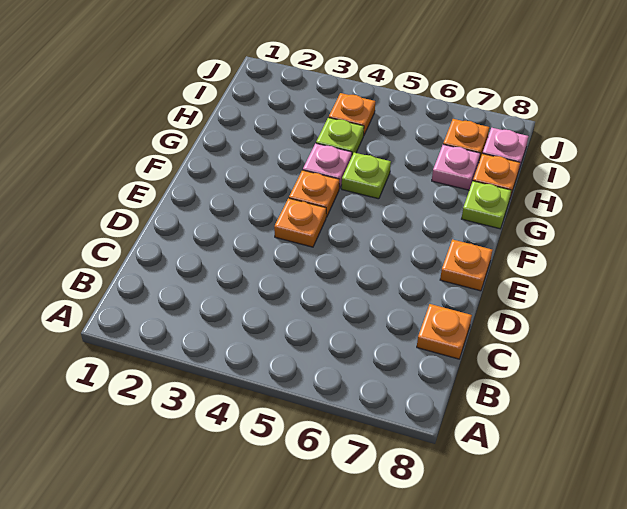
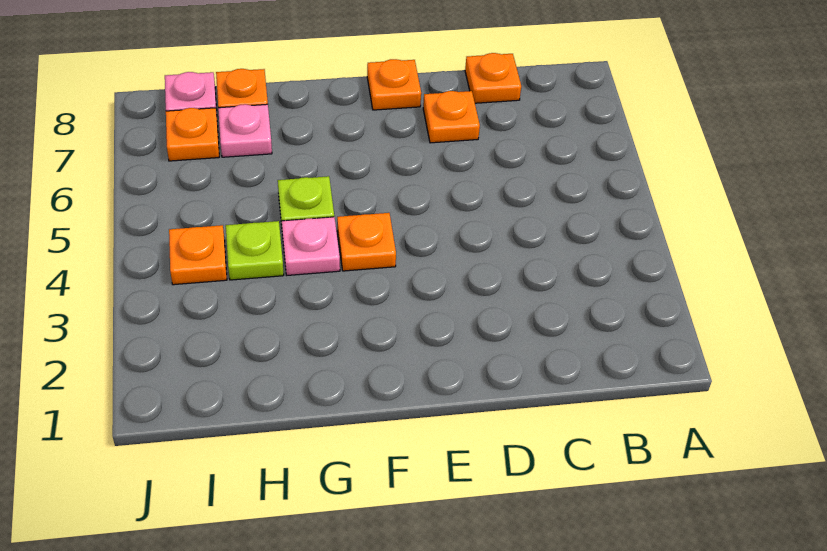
orange plate E4 level 1 -> orange plate D7 level 1
lime plate G8 level 1 -> none

